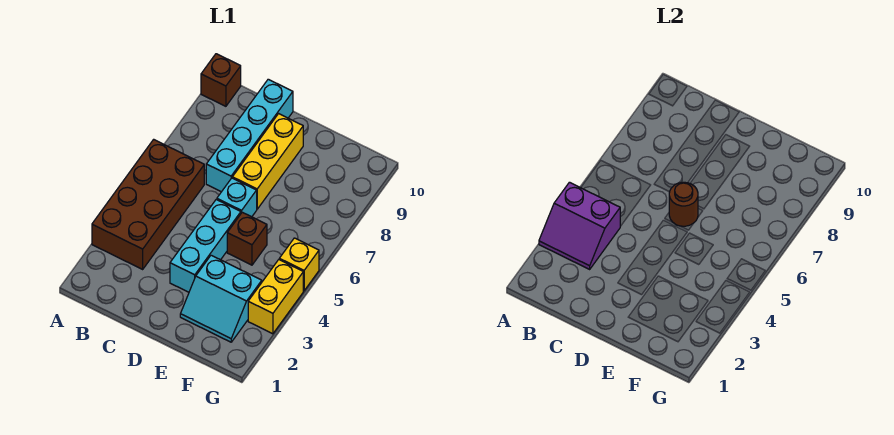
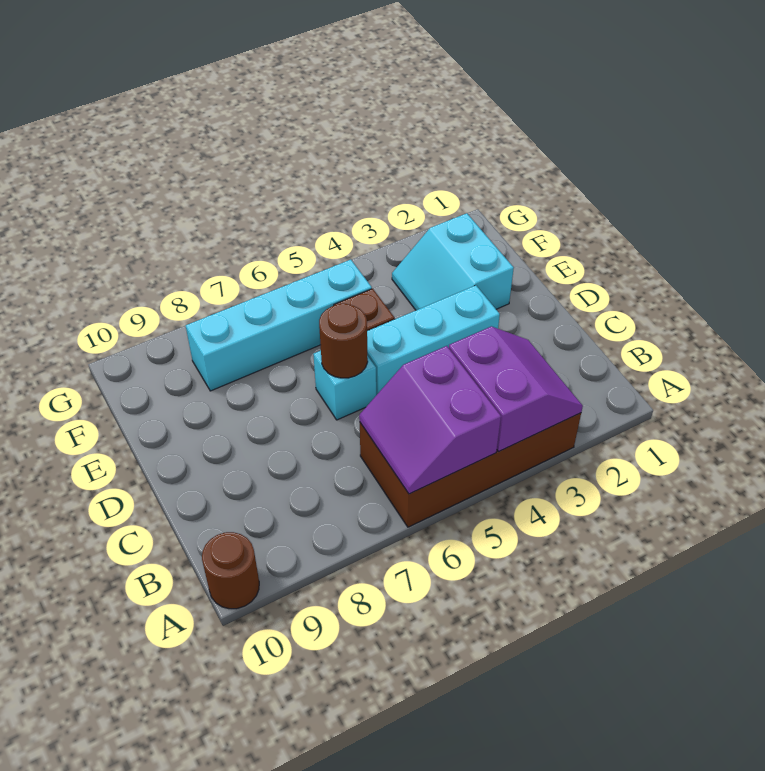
none -> purple slope A5:B6 level 2 top 5
brown brick A10 level 1 -> brown round brick A10 level 1
cyan brick C7:C10 level 1 -> cyan brick F5:F8 level 1
yellow brick D7:D9 level 1 -> none
cyan slope E2:F3 level 1 top 3 -> cyan slope E2:F3 level 1 top 2
yellow brick G3:G4 level 1 -> none
yellow brick G5 level 1 -> none

